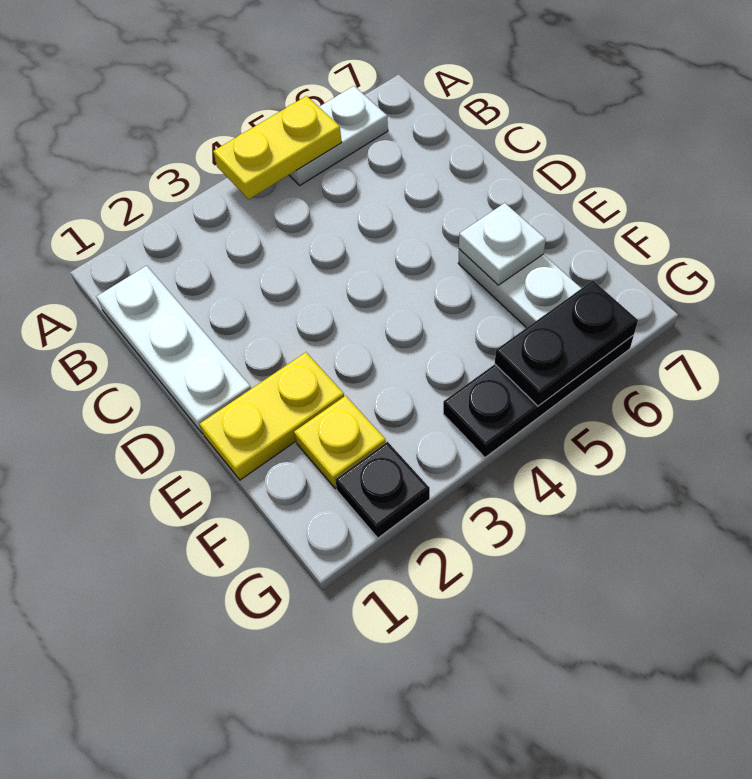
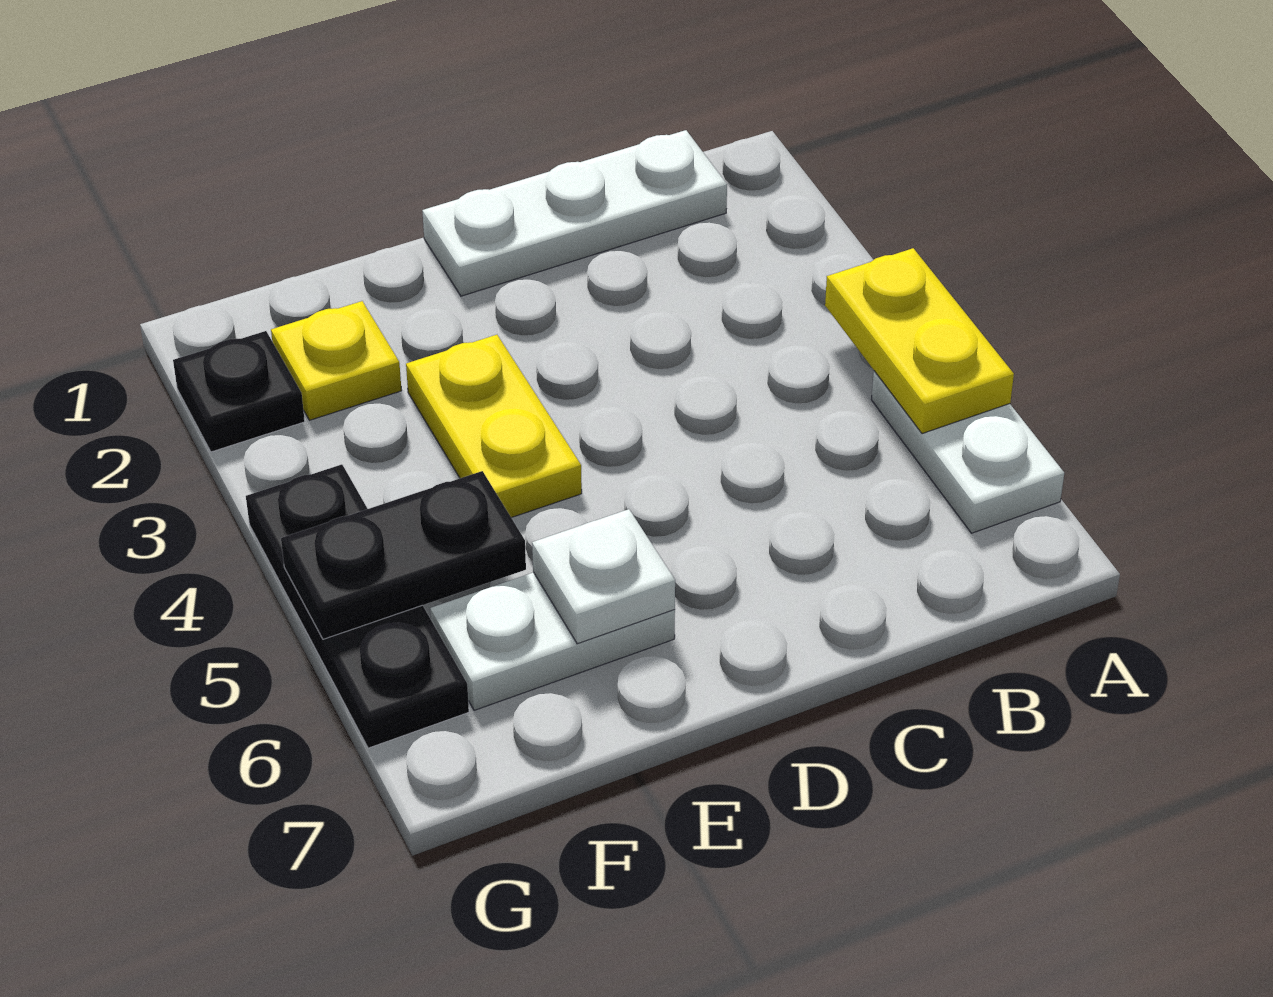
yellow plate E1:E2 level 1 -> yellow plate E3:E4 level 1
black plate G5:G6 level 2 -> black plate F5:G5 level 2

